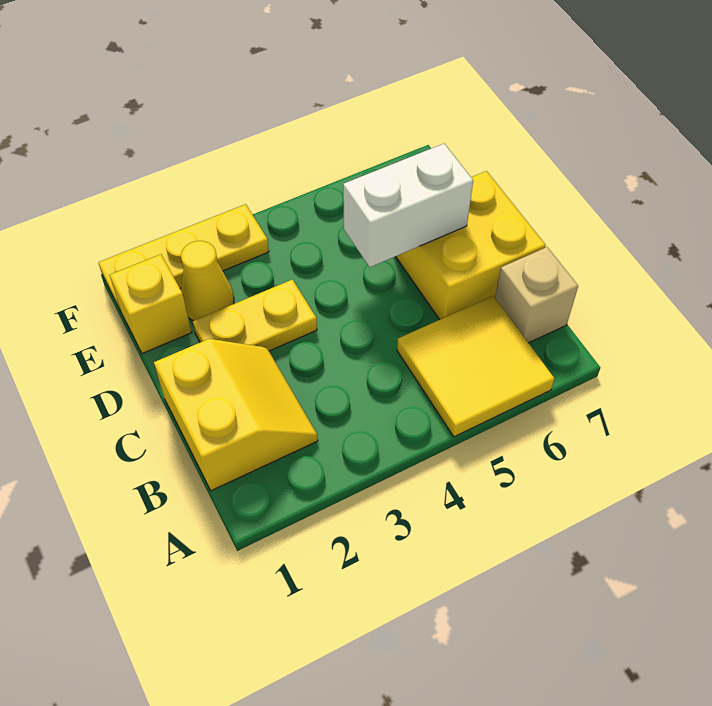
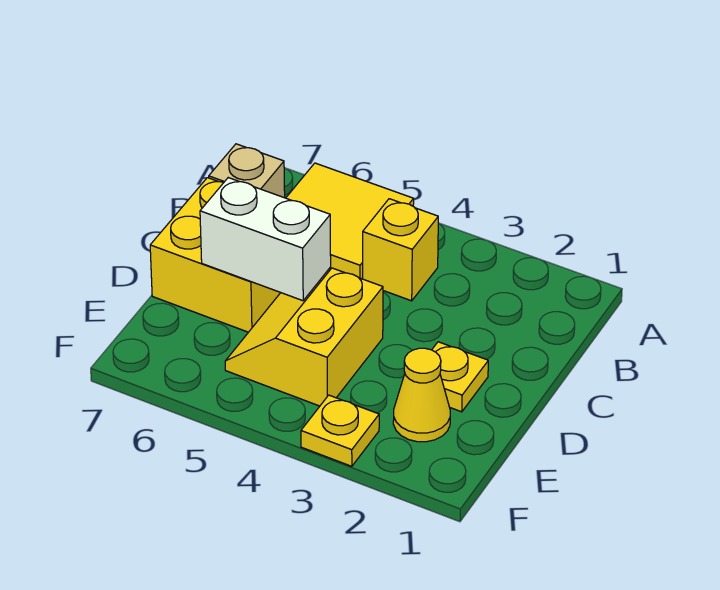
yellow slope B1:C2 level 1 top 1 -> yellow slope D4:E5 level 1 top 4
yellow plate D2:D3 level 1 -> yellow plate D2 level 1
yellow brick E1 level 1 -> yellow brick B4 level 1
yellow plate F1:F3 level 1 -> yellow plate F3 level 1

